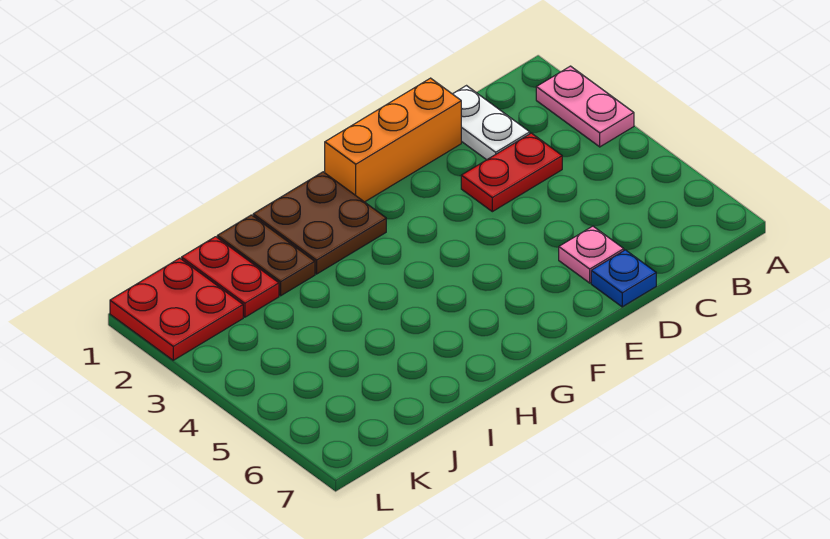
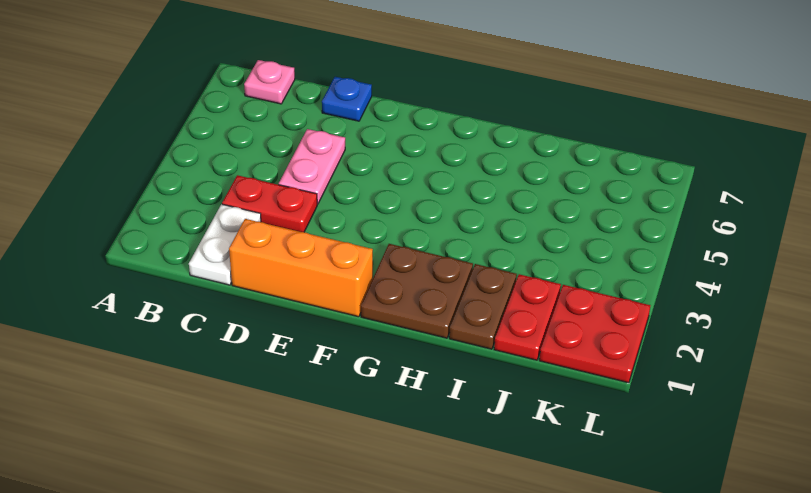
pink plate A2:A3 level 1 -> pink plate D4:D5 level 1
pink plate D6 level 1 -> pink plate B7 level 1

